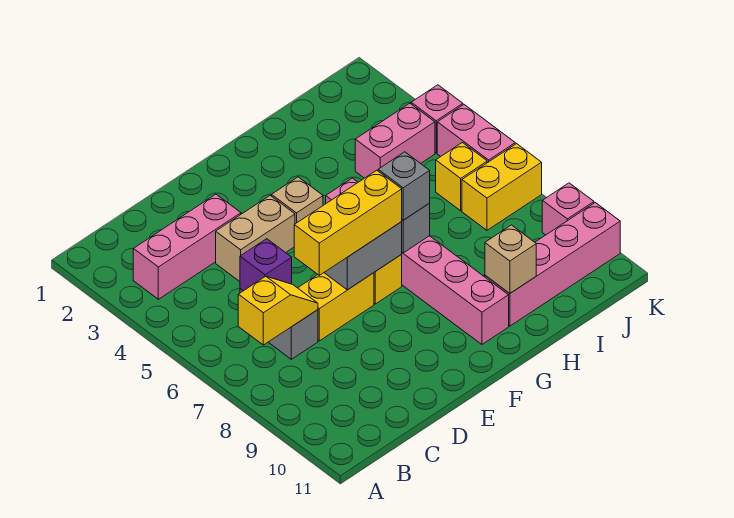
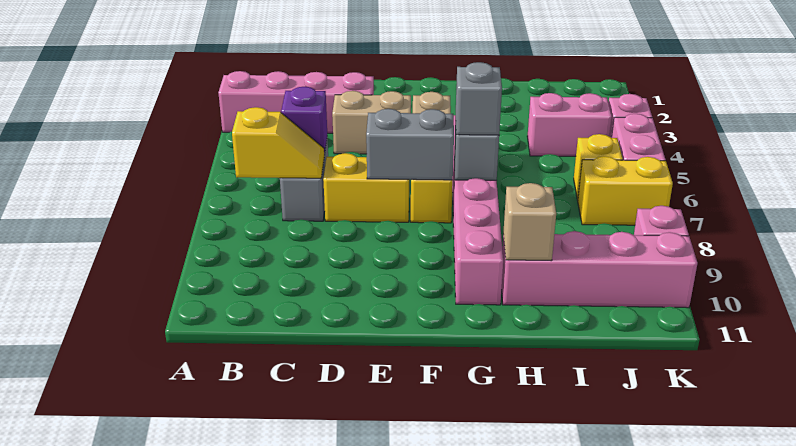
pink brick B3:D3 level 1 -> pink brick A3:D3 level 1
yellow brick D7:F7 level 3 -> none

